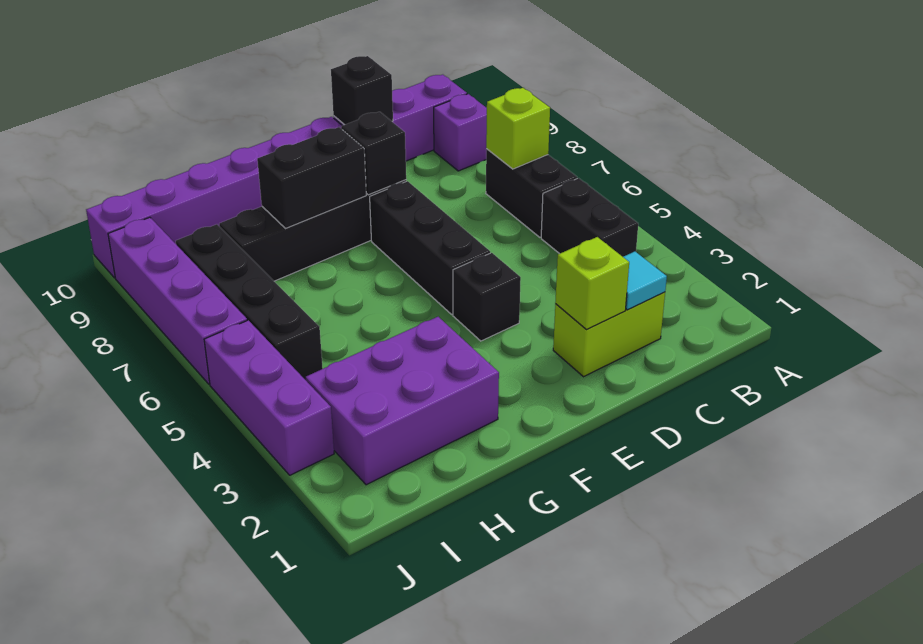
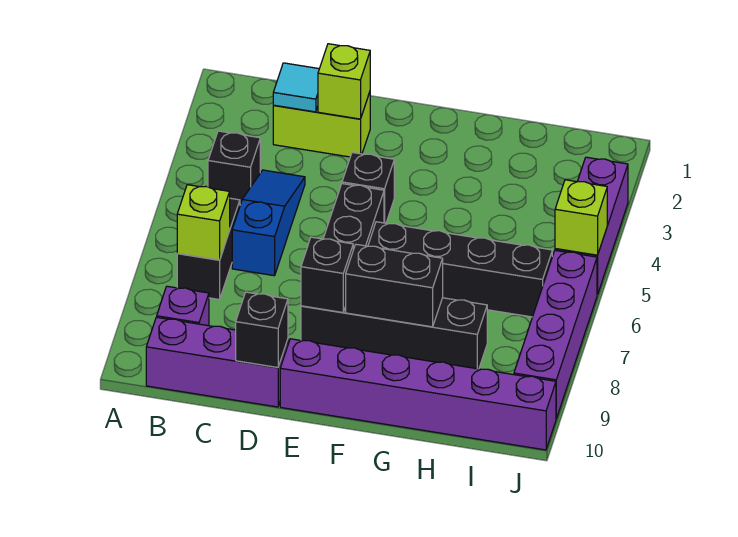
black brick B4:B5 level 1 -> black brick B4 level 1
none -> blue slope C4:C6 level 1 top 6
purple brick G2:I3 level 1 -> none
black brick I5:I8 level 1 -> black brick F6:I6 level 1
none -> lime brick J5 level 2

